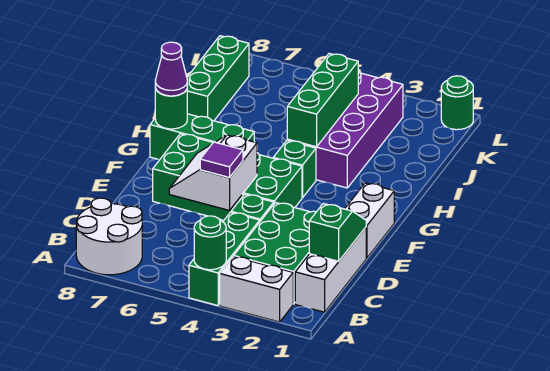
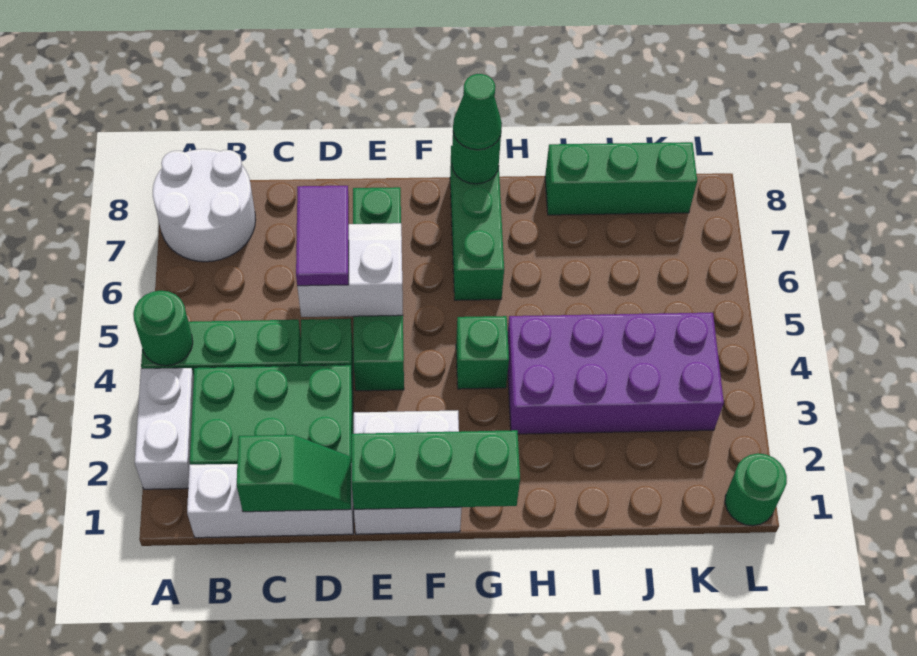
purple tile D5 level 3 -> purple tile D5:D6 level 3
white brick E1:F1 level 1 -> white brick E1:F2 level 1
green brick E4:F7 level 1 -> green brick E4:E7 level 1
purple cone G8 level 3 -> green cone G8 level 3
green brick H4:J4 level 2 -> green brick E1:G1 level 2

